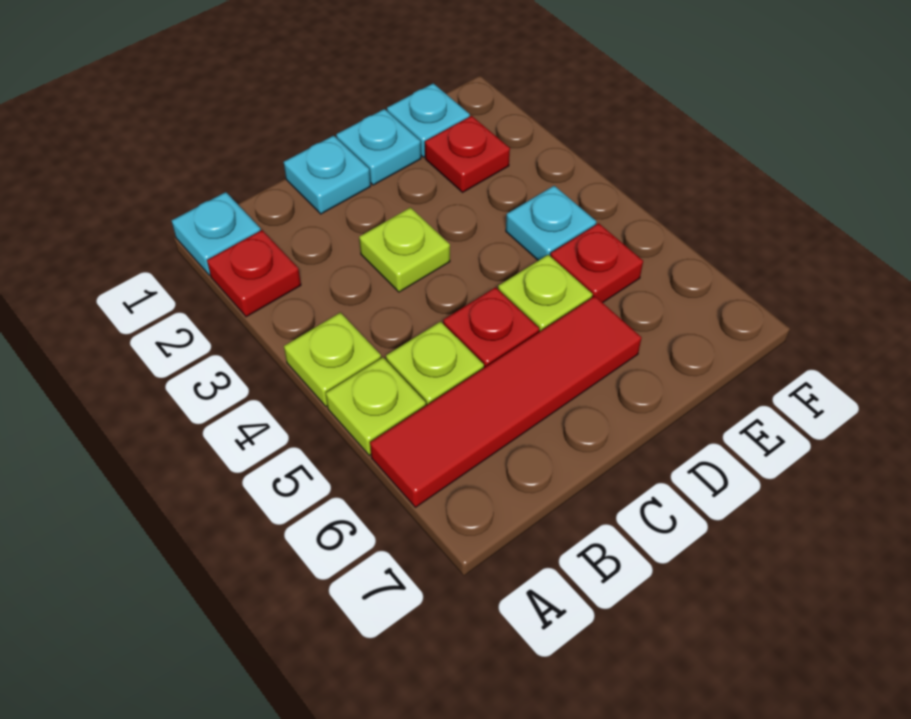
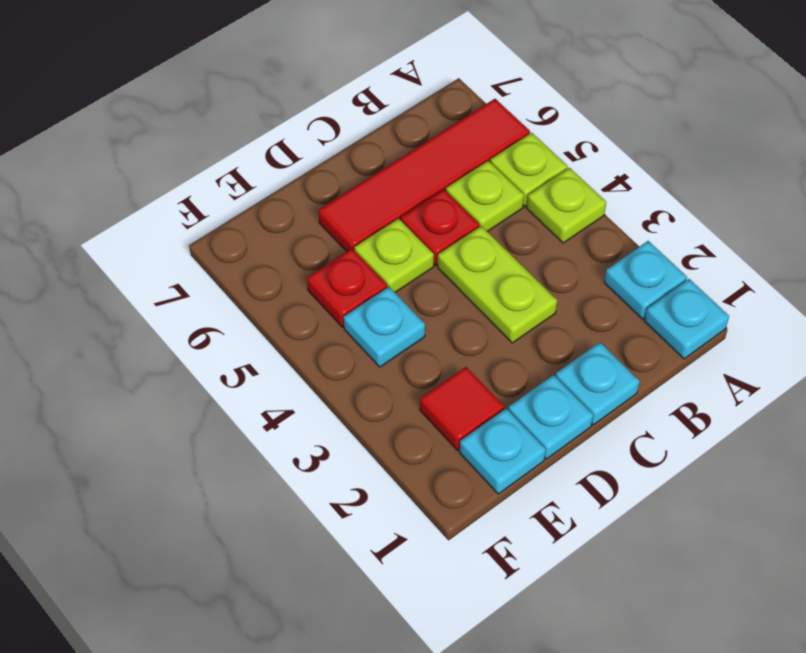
red plate A2 level 1 -> cyan plate A2 level 1
lime plate C3 level 1 -> lime plate C3:C4 level 1
red plate E2 level 1 -> red tile E2 level 1

